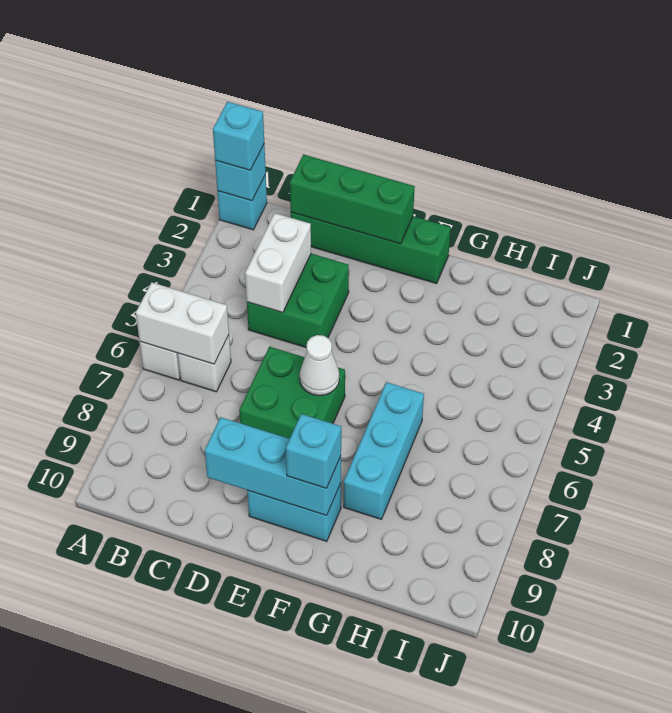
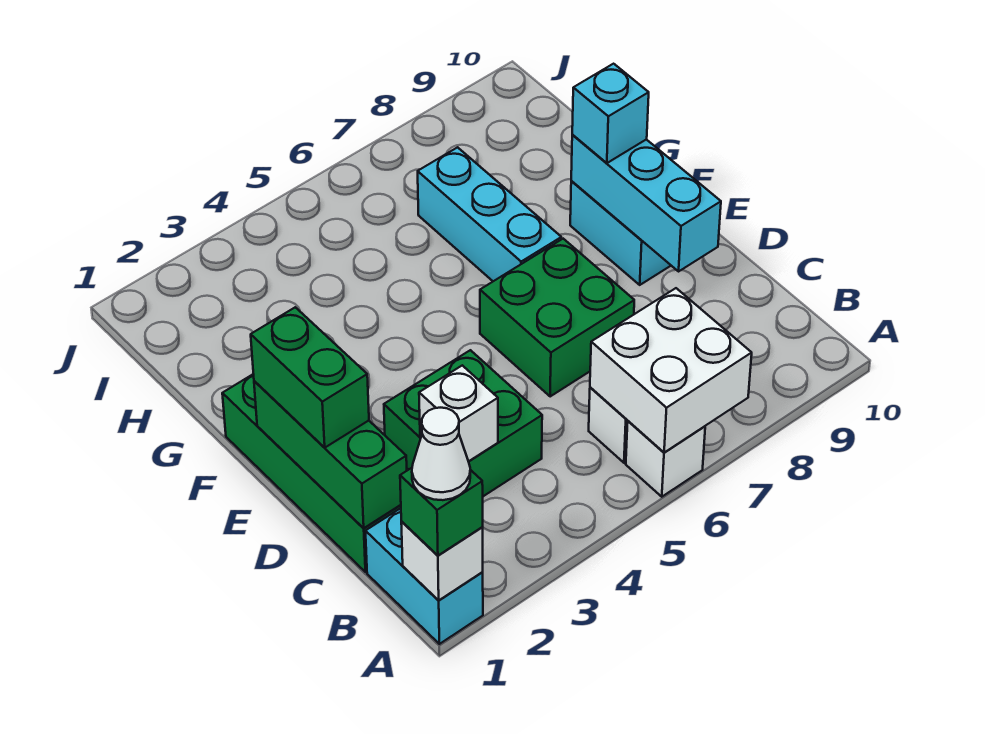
cyan brick A1 level 1 -> cyan brick A1:B1 level 1
cyan brick A1 level 2 -> white brick A1 level 2
cyan brick A1 level 3 -> green brick A1 level 3
white brick A6:B6 level 2 -> white brick A6:B7 level 2
white brick C3:C4 level 2 -> white brick C3 level 2
none -> green brick D1:E1 level 3
white cone E6 level 2 -> white cone A1 level 4
cyan brick G6:G8 level 1 -> cyan brick F7:H7 level 1

